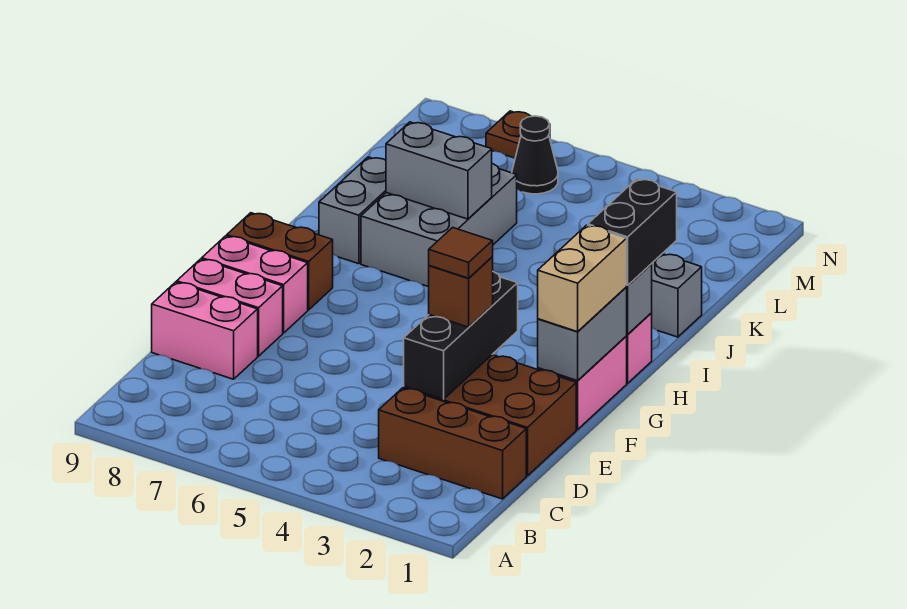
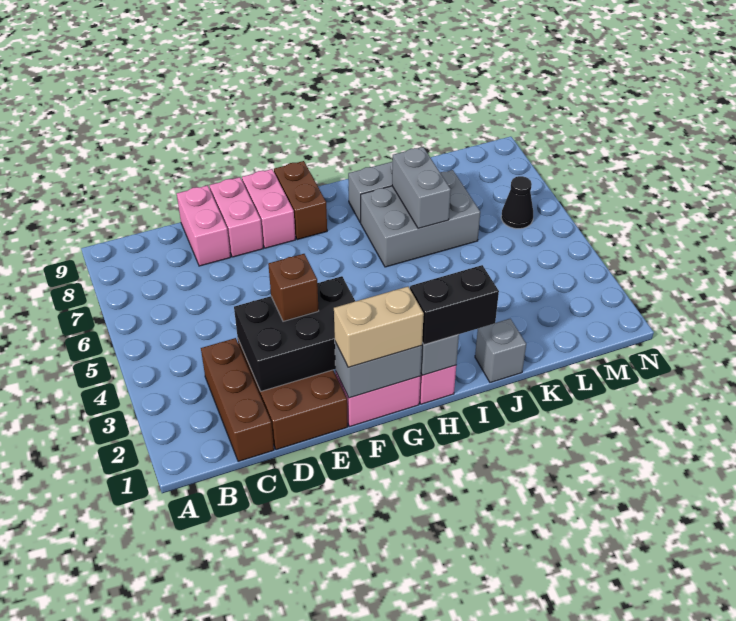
black brick D3:F3 level 2 -> black brick D2:F3 level 2
brown tile E3 level 4 -> none
brown plate N7 level 1 -> none

